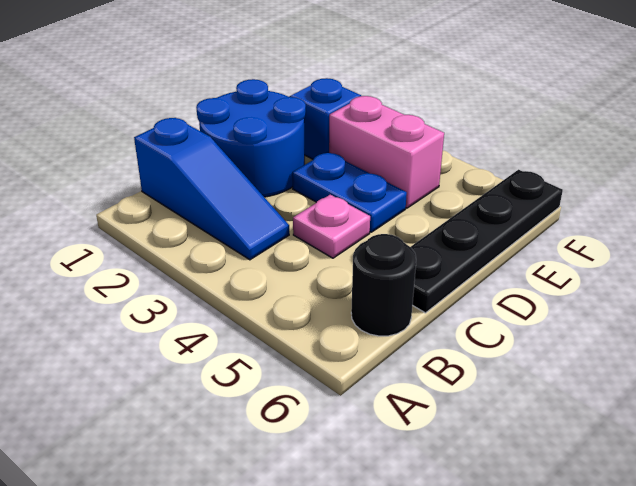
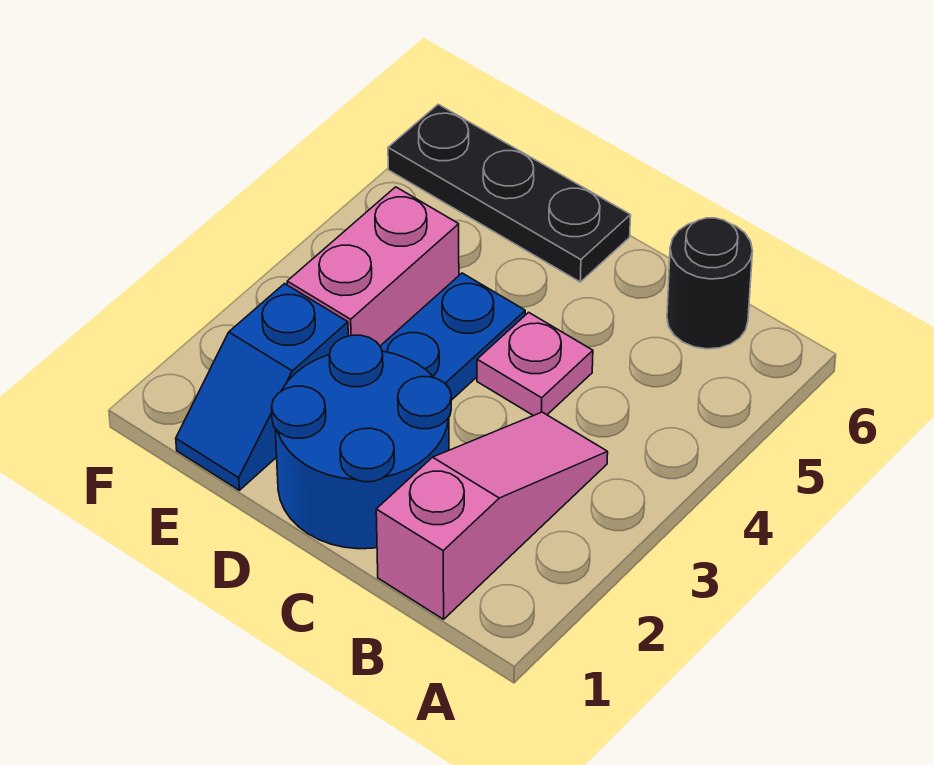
blue slope B1:B3 level 1 top 1 -> pink slope B1:B3 level 1 top 1
black plate C6:F6 level 1 -> black plate D6:F6 level 1

